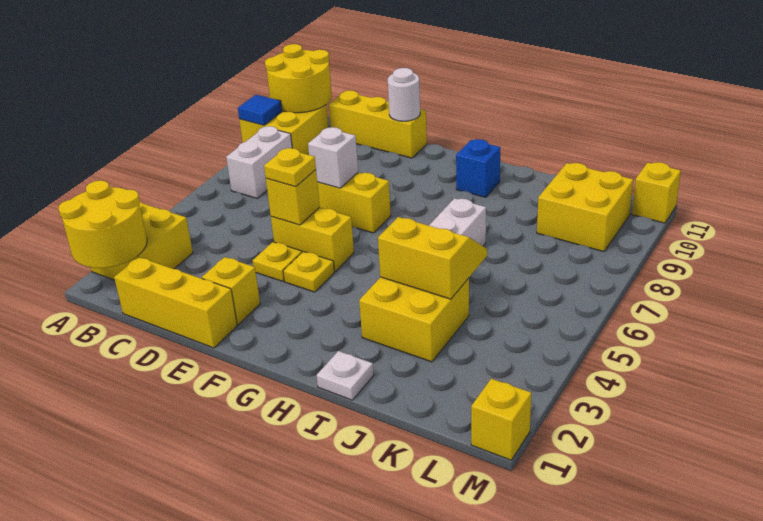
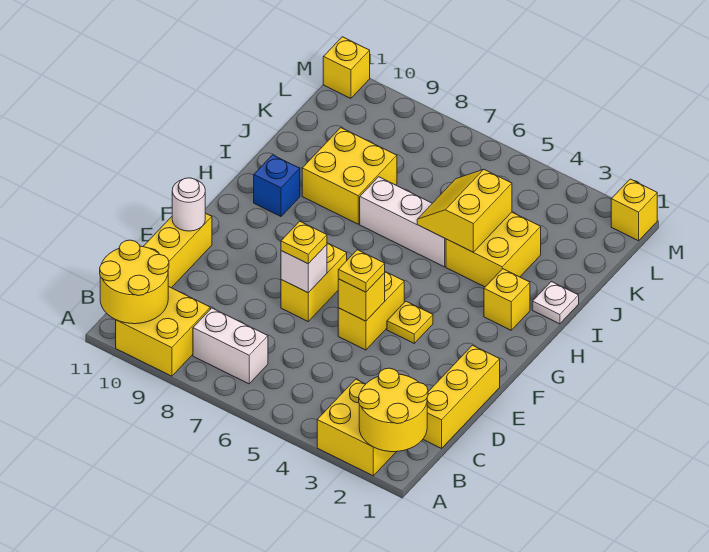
blue tile A9 level 2 -> none
yellow brick E2 level 1 -> yellow brick H2 level 1
yellow plate E4 level 1 -> yellow plate E7 level 3
yellow brick K9:L10 level 1 -> yellow brick I8:J9 level 1

